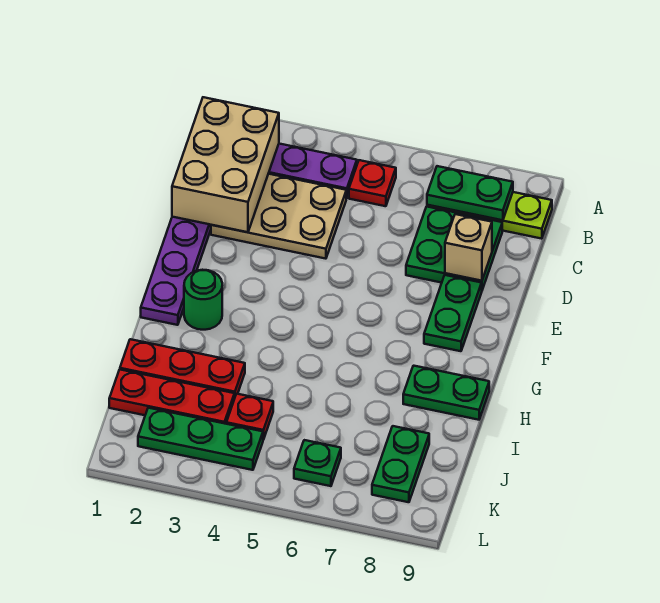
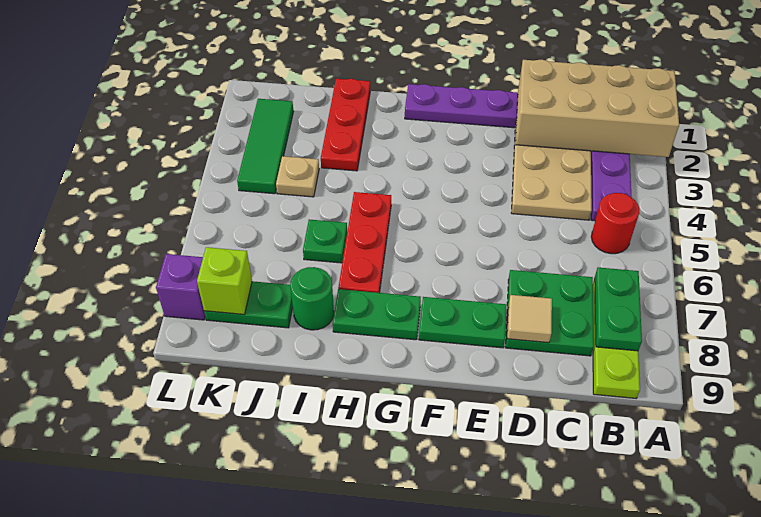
tan brick B1:D2 level 2 -> tan brick A1:D2 level 2
red plate B5 level 1 -> red round brick B5 level 1
tan brick D8 level 2 -> tan tile D8 level 2
green round brick G2 level 1 -> green round brick I8 level 1
green plate H8:H9 level 1 -> green plate G8:H8 level 1
red plate J1:J3 level 1 -> red plate H5:H7 level 1
red plate J4 level 1 -> tan plate J4 level 1
green plate K2:K4 level 1 -> green tile K2:K4 level 1
green plate K6 level 1 -> green plate I6 level 1
none -> lime brick K8 level 2
none -> purple brick L8 level 1

